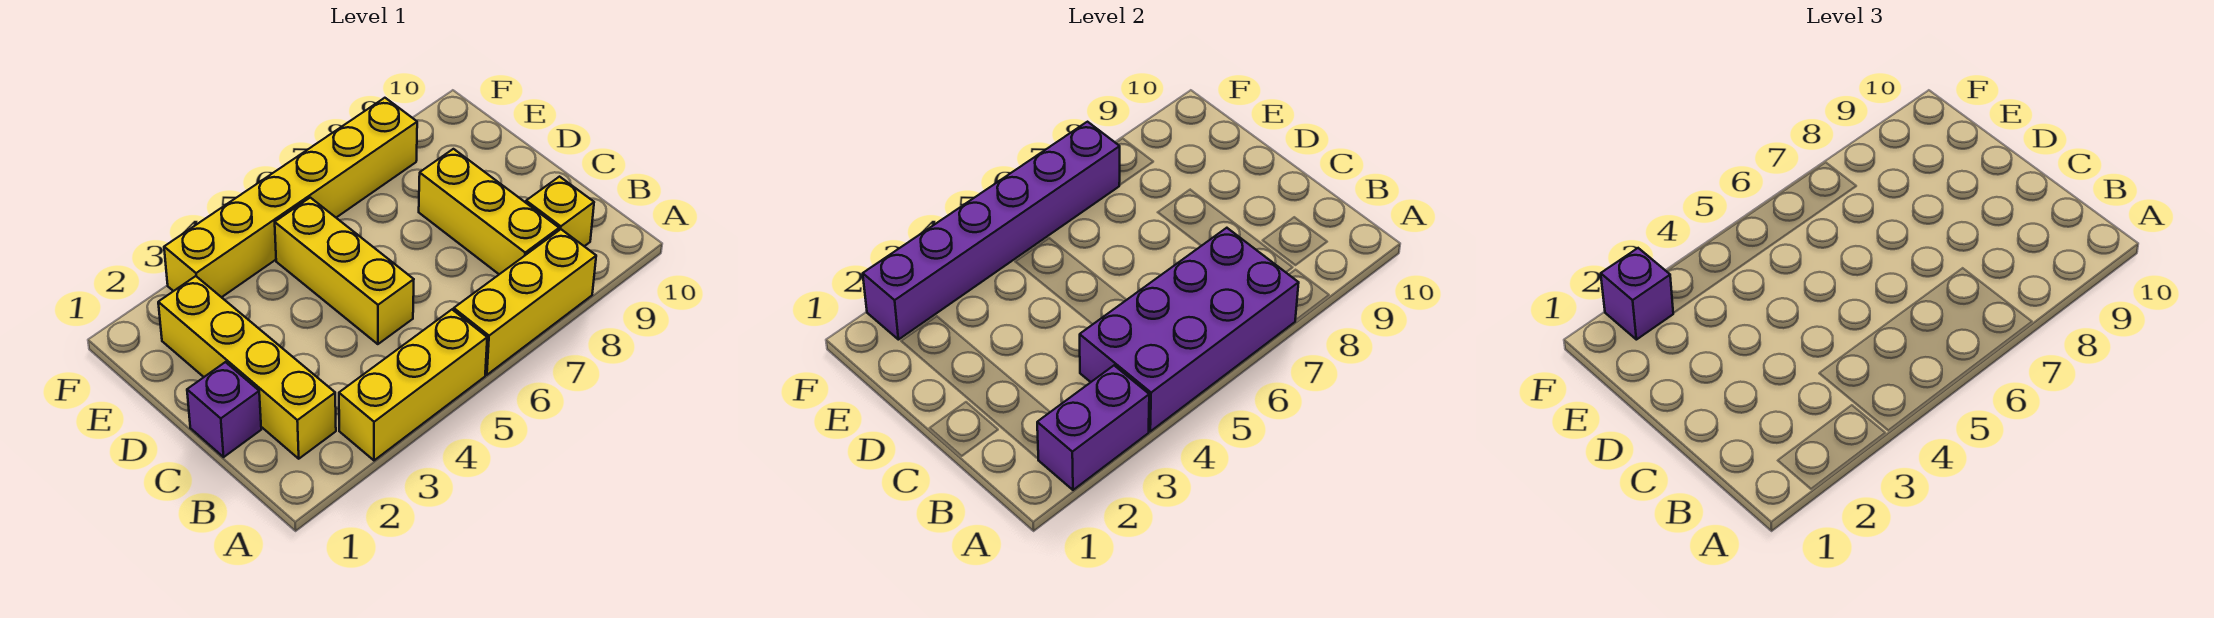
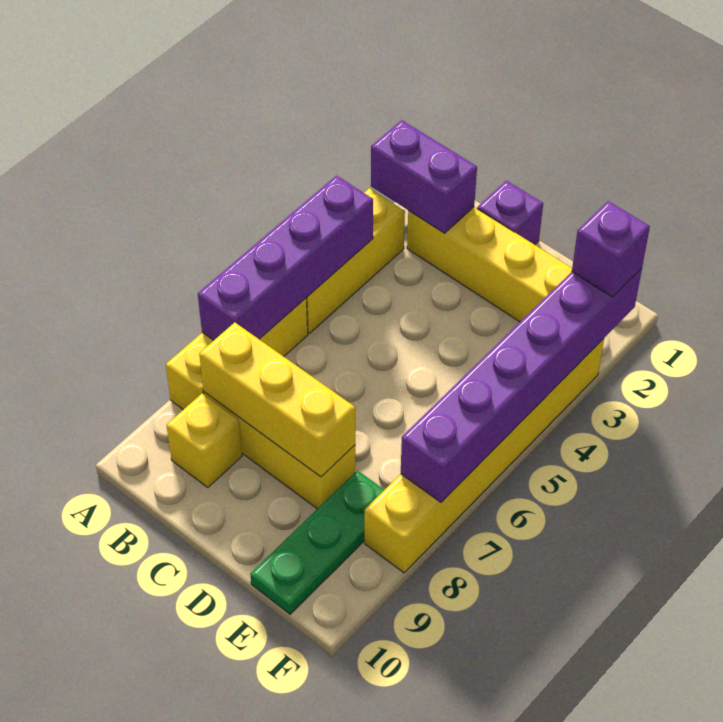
purple brick A2:A3 level 2 -> purple brick A2:B2 level 2
purple brick A4:B7 level 2 -> purple brick A4:A7 level 2
yellow brick C5:E5 level 1 -> yellow brick B8:D8 level 2
none -> green plate E8:E10 level 1

